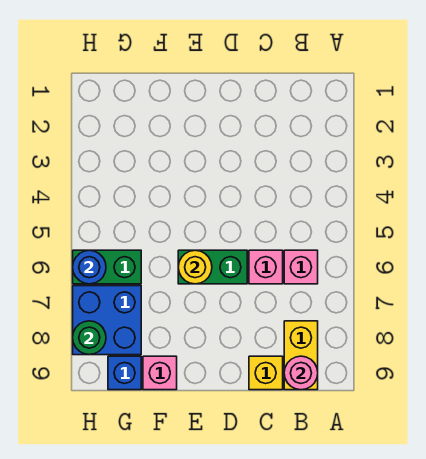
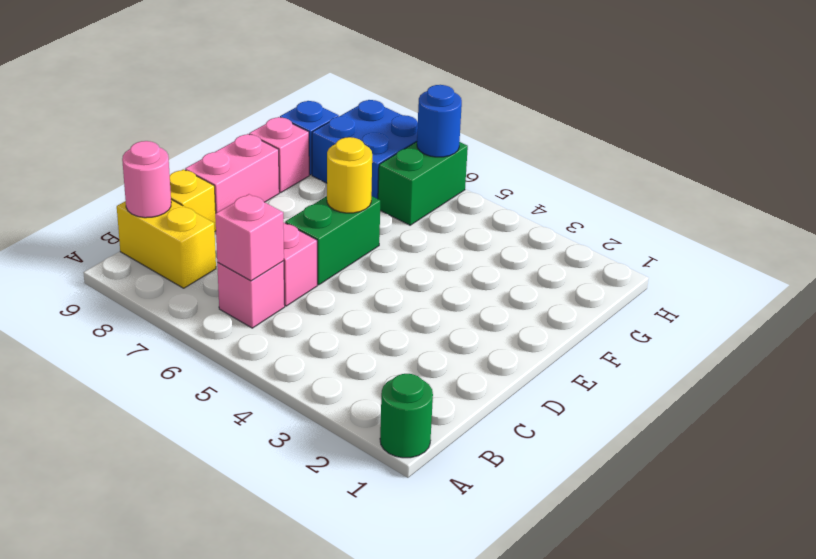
none -> pink brick B6 level 2
none -> pink brick D9:E9 level 1
green round brick H8 level 2 -> green round brick A1 level 1

